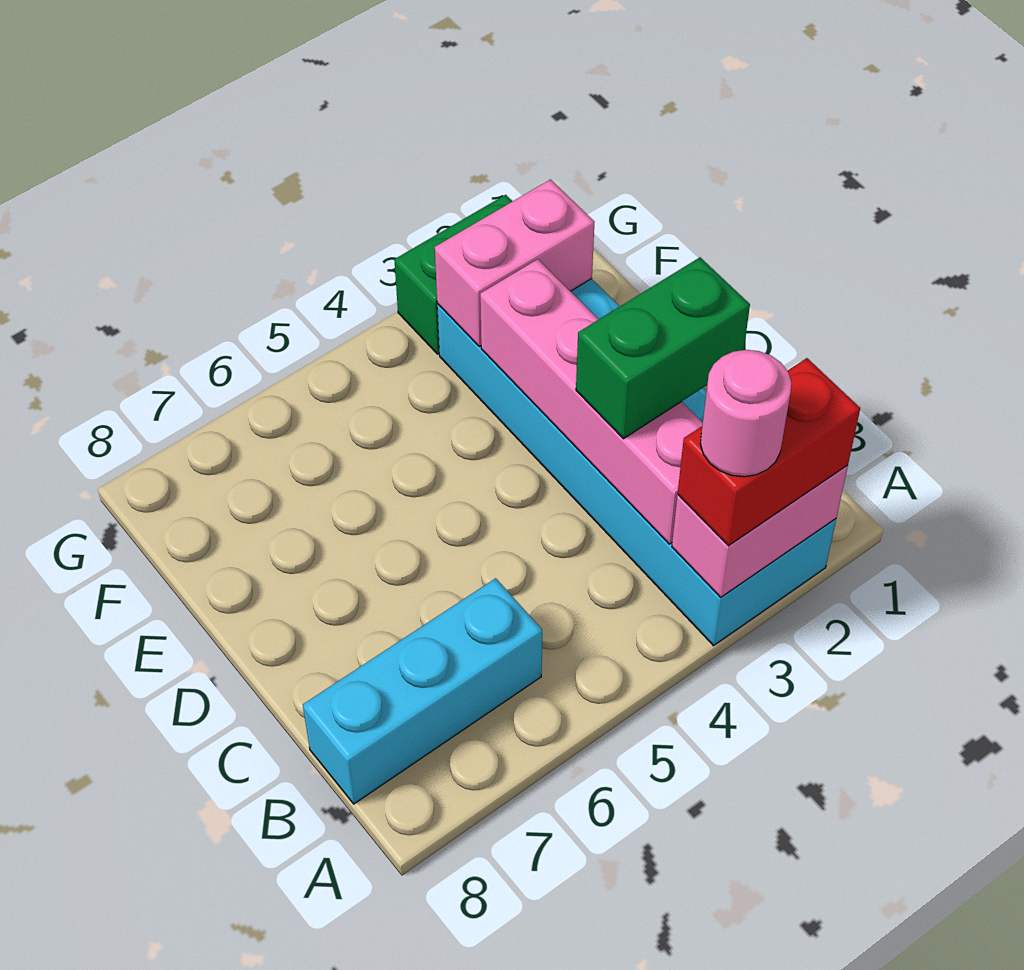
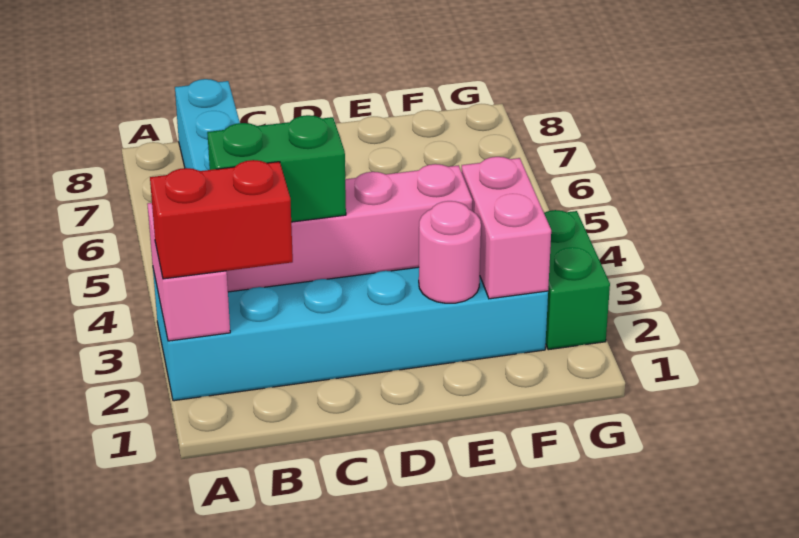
red brick A2:A3 level 3 -> red brick A2:B2 level 3
pink round brick A3 level 4 -> pink round brick E2 level 2
green brick C2:C3 level 3 -> green brick B3:C3 level 3

